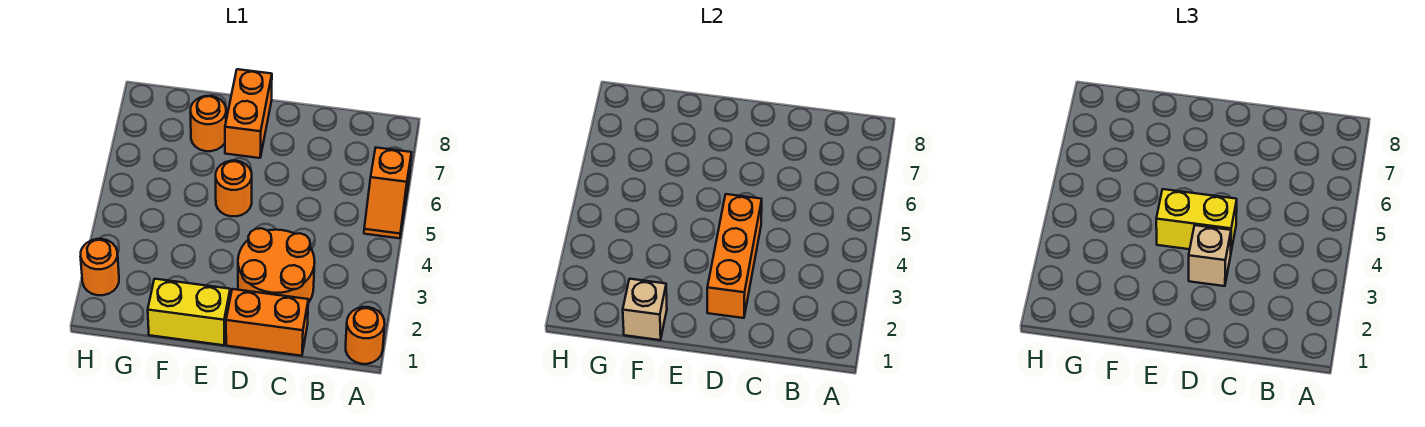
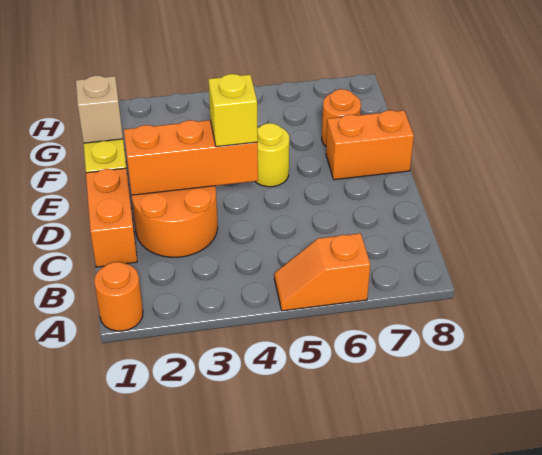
tan brick D3 level 3 -> none
yellow brick D4:E4 level 3 -> yellow brick D4 level 3
orange round brick E5 level 1 -> yellow round brick E5 level 1
orange round brick H2 level 1 -> none

